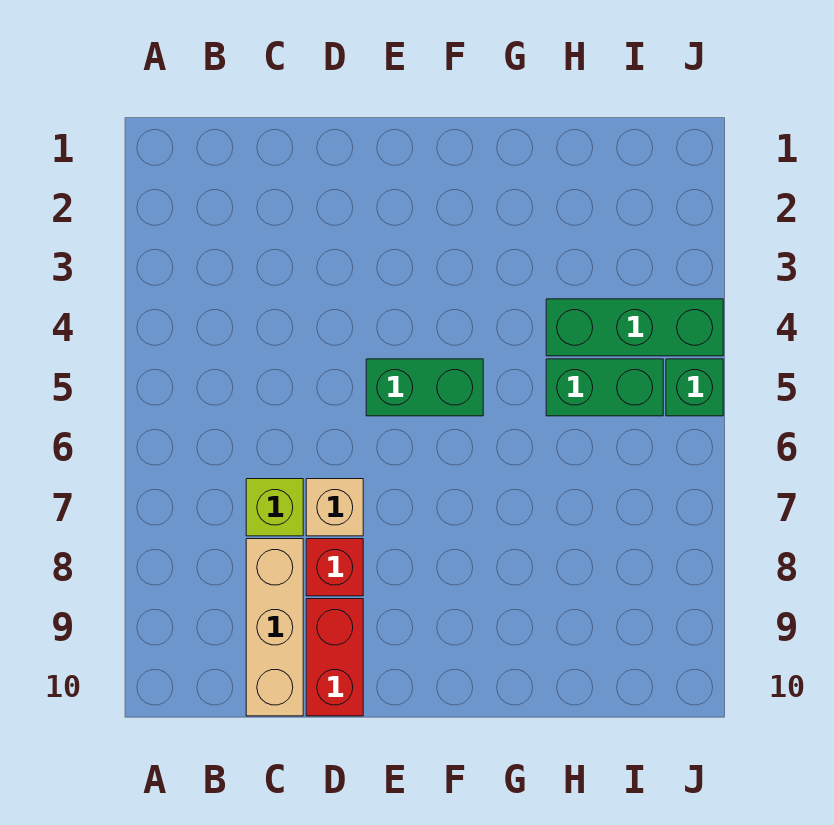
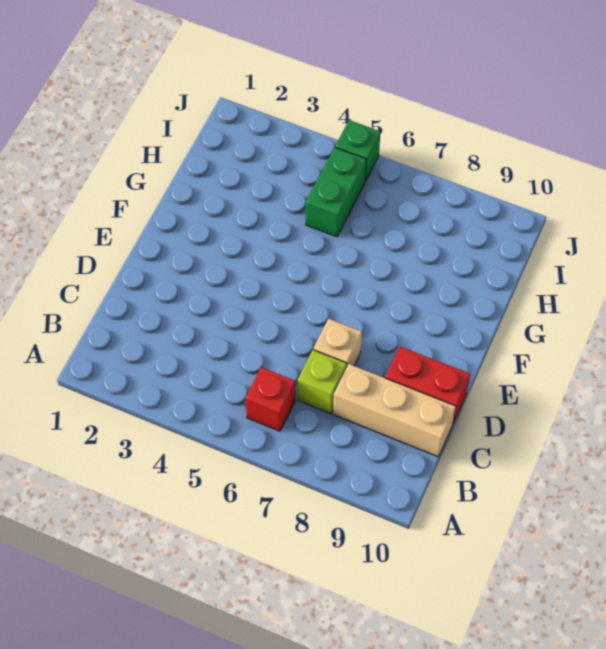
red brick D8 level 1 -> red brick B6 level 1
green brick E5:F5 level 1 -> none
green brick H4:J4 level 1 -> none

